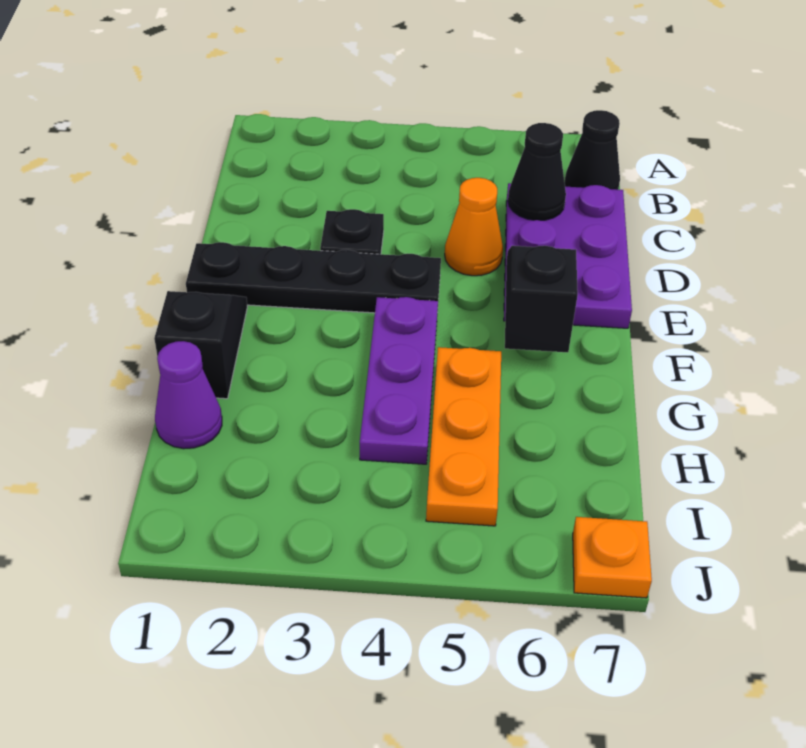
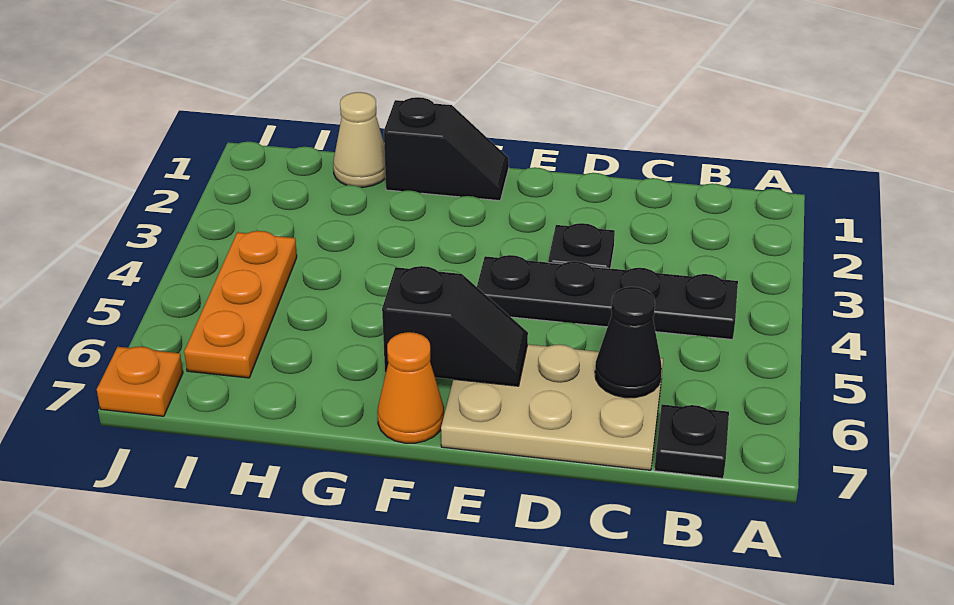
black cone B7 level 1 -> black plate B7 level 1
purple plate C6:E7 level 1 -> tan plate C6:E7 level 1
orange cone D5 level 1 -> orange cone F7 level 1
black plate E1:E4 level 1 -> black plate B4:E4 level 1
purple plate F4:H4 level 1 -> none
orange plate G5:I5 level 1 -> orange plate I4:I6 level 1
purple cone H1 level 1 -> tan cone H1 level 1

